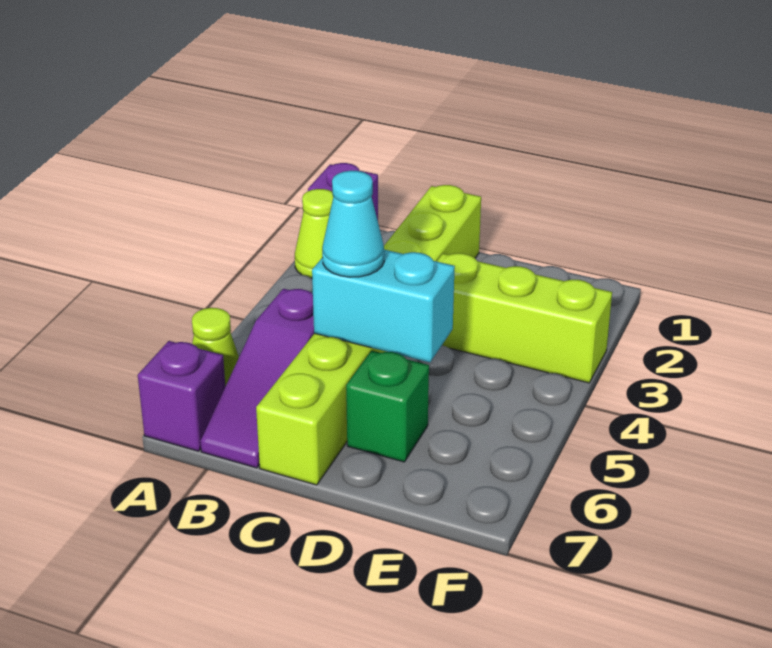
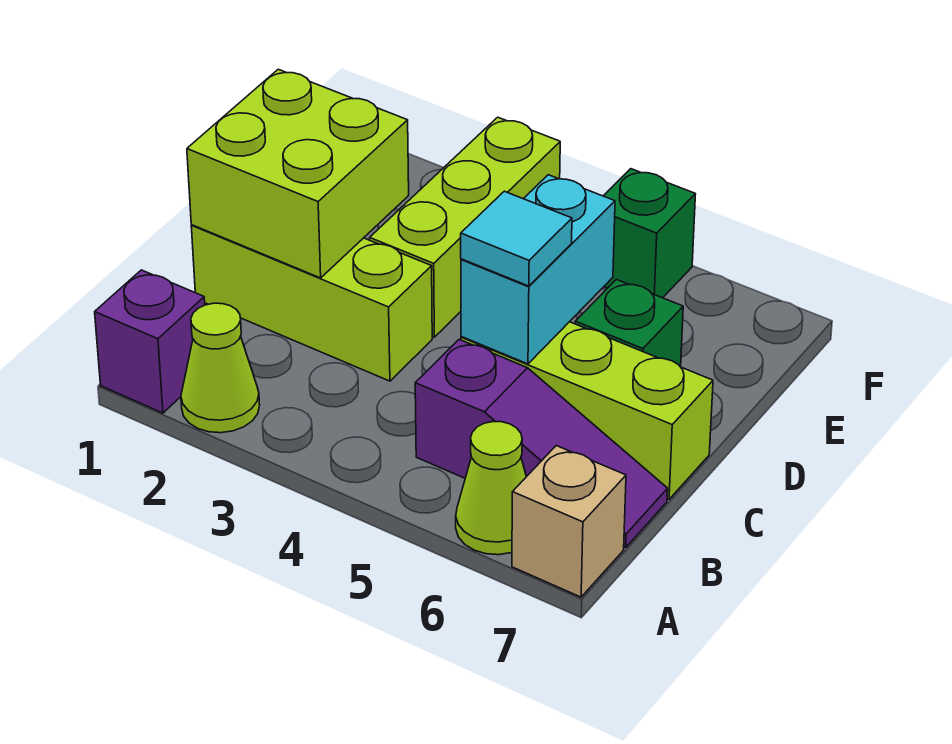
purple brick A7 level 1 -> tan brick A7 level 1
none -> lime brick C1:D2 level 2
cyan cone C5 level 3 -> cyan tile C5 level 3
none -> green brick F5 level 1

